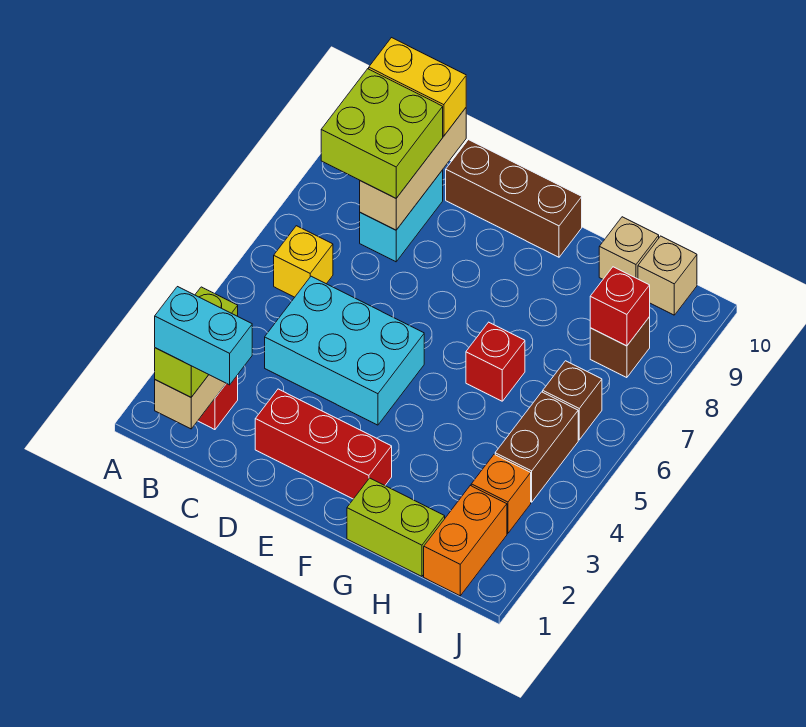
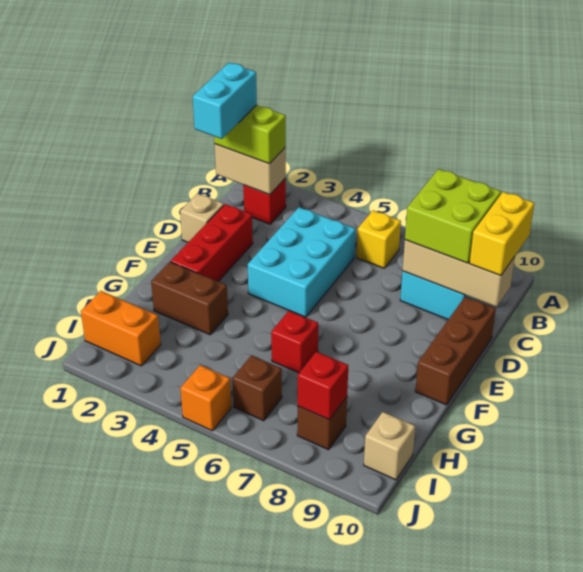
lime brick G1:H1 level 1 -> none
tan brick H10 level 1 -> tan brick D1 level 1
orange brick I3 level 1 -> orange brick J5 level 1
brown brick I4:I5 level 1 -> brown brick G2:G3 level 1

